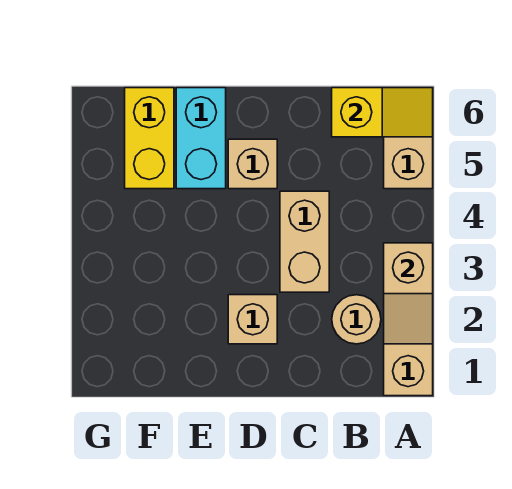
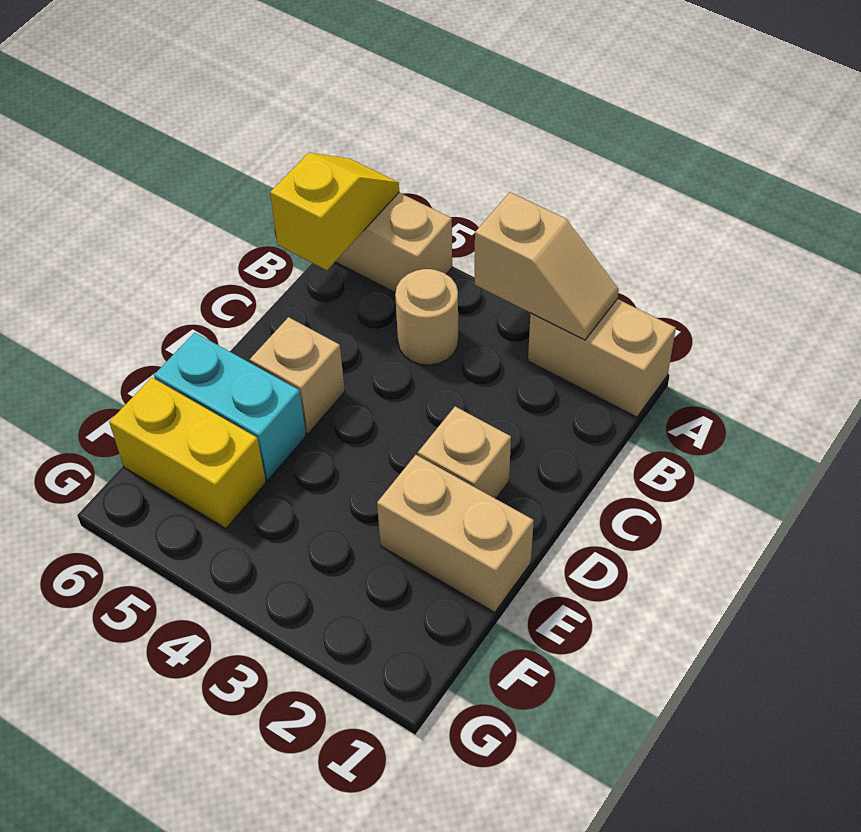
tan round brick B2 level 1 -> tan round brick B4 level 1
tan brick C3:C4 level 1 -> tan brick E1:E2 level 1

